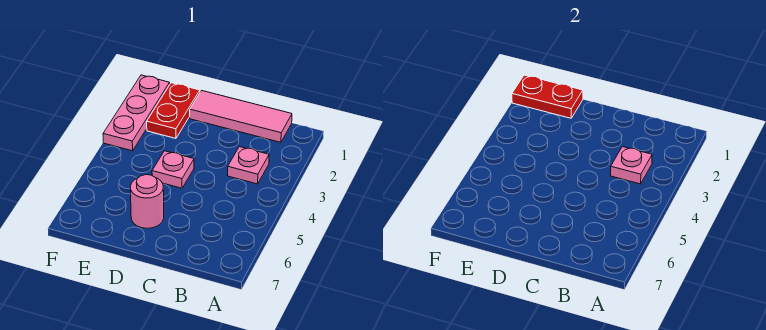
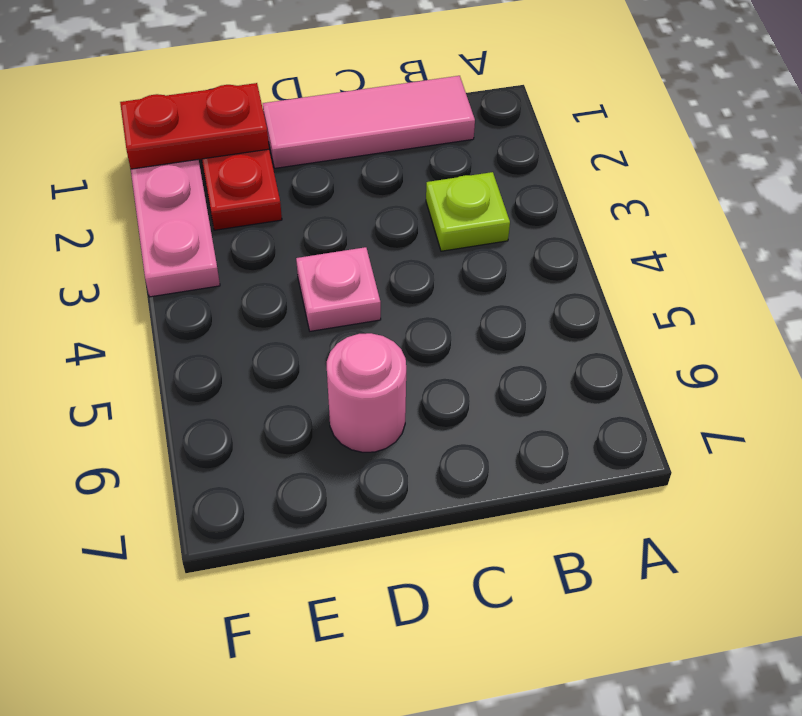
pink plate B3 level 1 -> lime plate B3 level 1
pink plate B3 level 2 -> none

